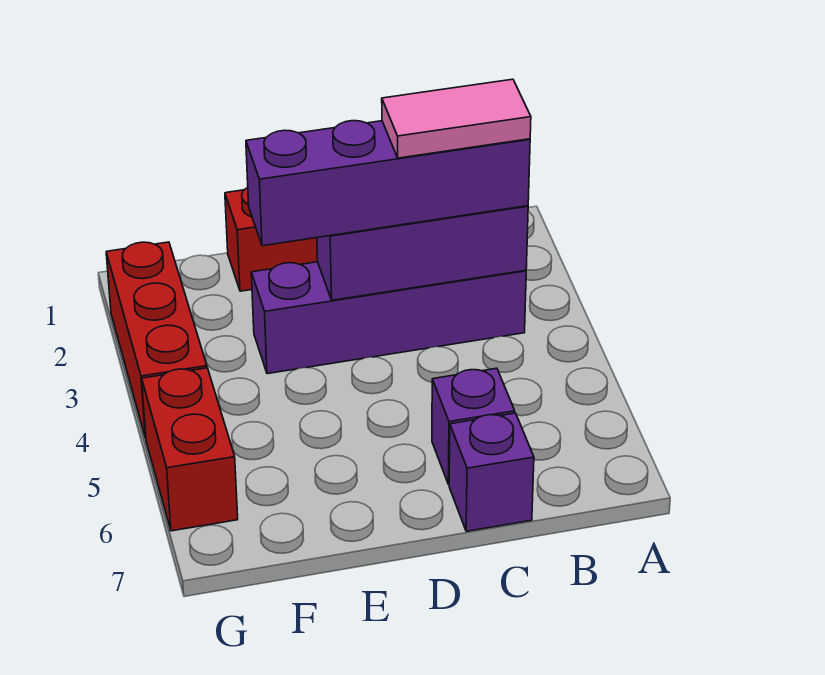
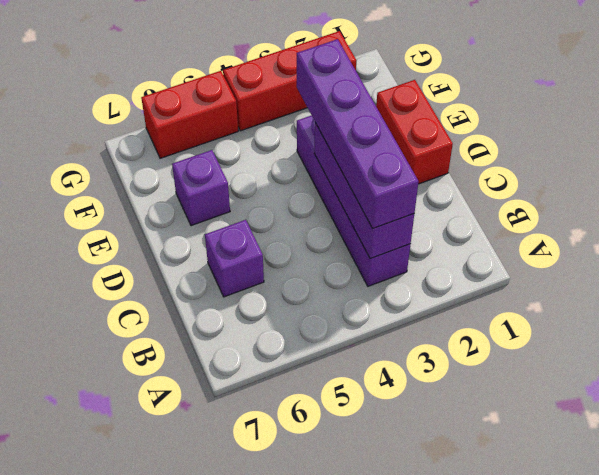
pink tile B3:C3 level 4 -> none
purple brick C7 level 1 -> purple brick E6 level 1

